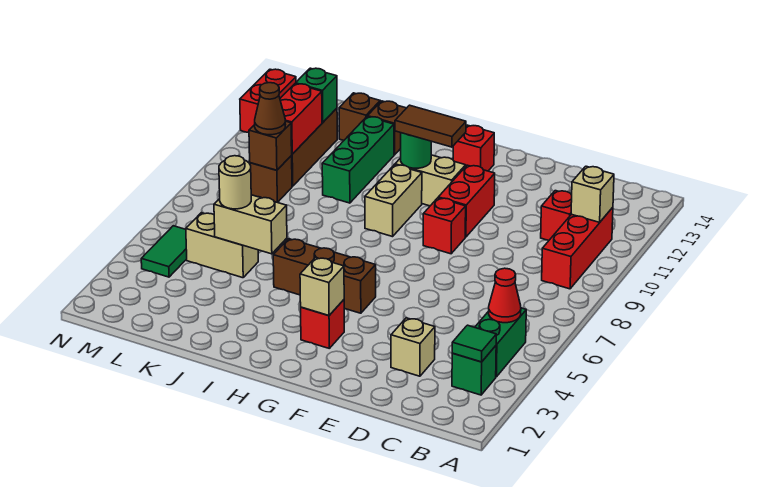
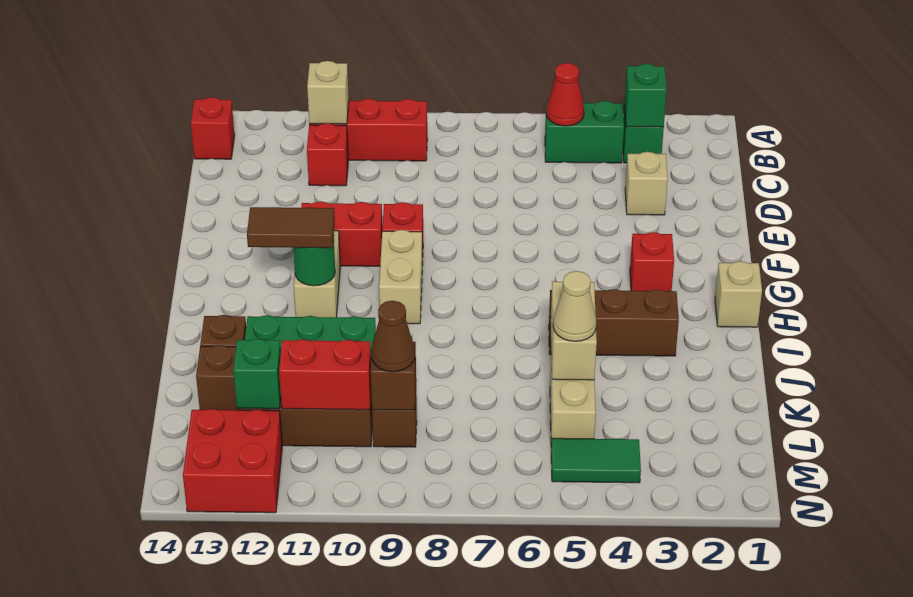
green tile B3 level 2 -> green brick B3 level 2
tan brick G3 level 2 -> tan brick H1 level 1
brown brick G5:I5 level 1 -> brown brick I3:I5 level 1
brown tile G11:H11 level 3 -> brown tile H11:H12 level 3
red brick G13 level 1 -> red brick B14 level 1
tan brick H9:H10 level 1 -> tan brick G9:H9 level 1
tan round brick K5 level 3 -> tan cone K5 level 3
red brick N12:N13 level 1 -> red brick M12:N13 level 1

